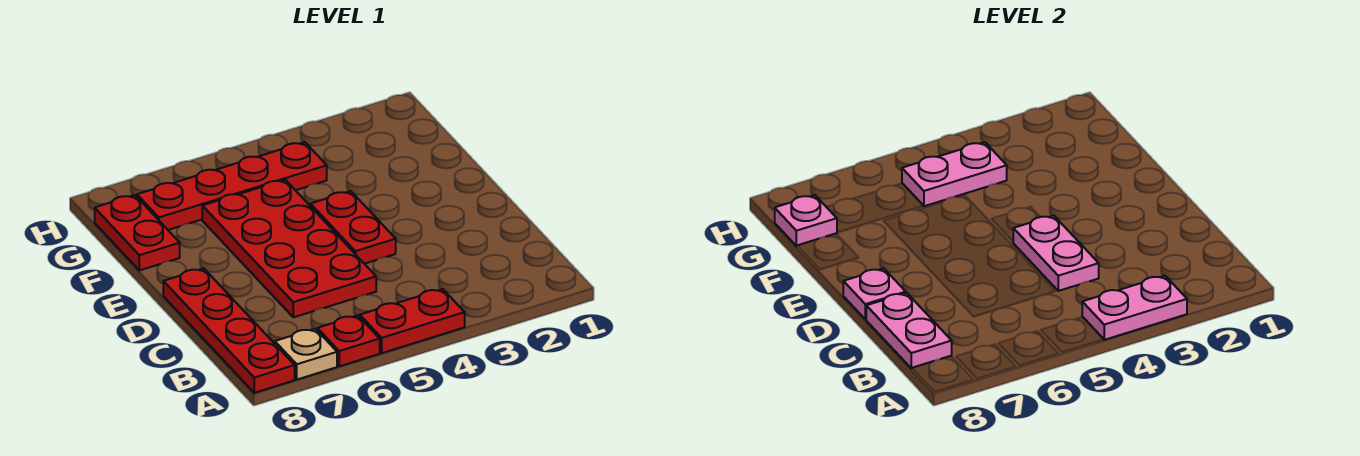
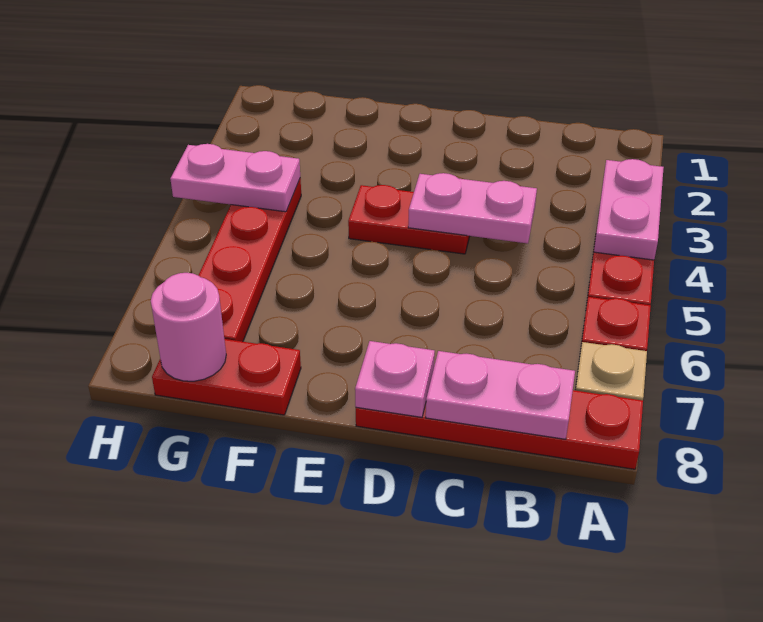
red plate C5:F6 level 1 -> none
pink plate G4:G5 level 2 -> pink plate G4:H4 level 2
pink plate G8 level 2 -> pink round brick G8 level 2

